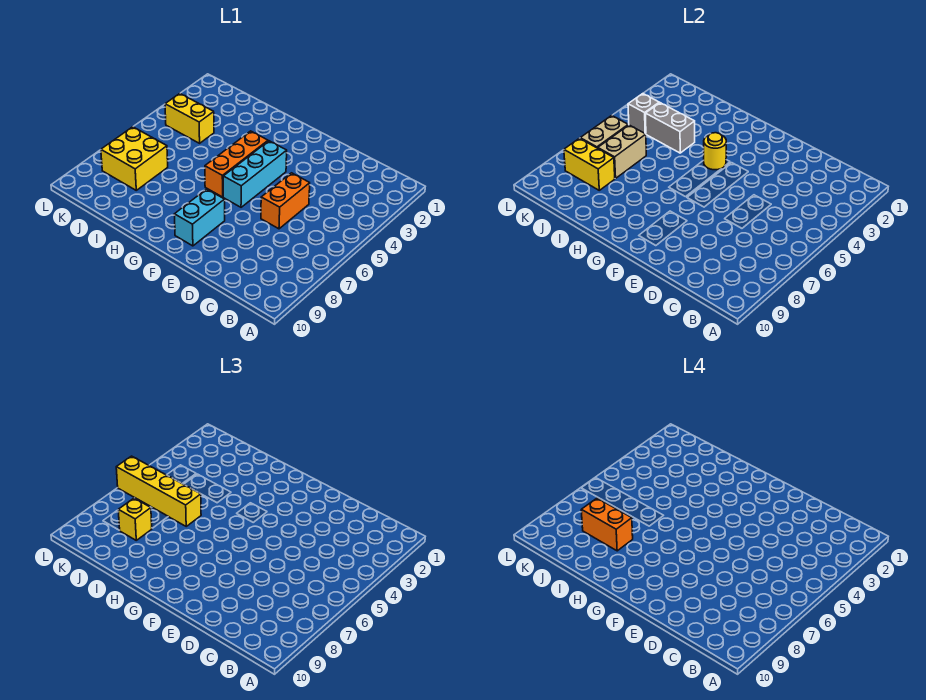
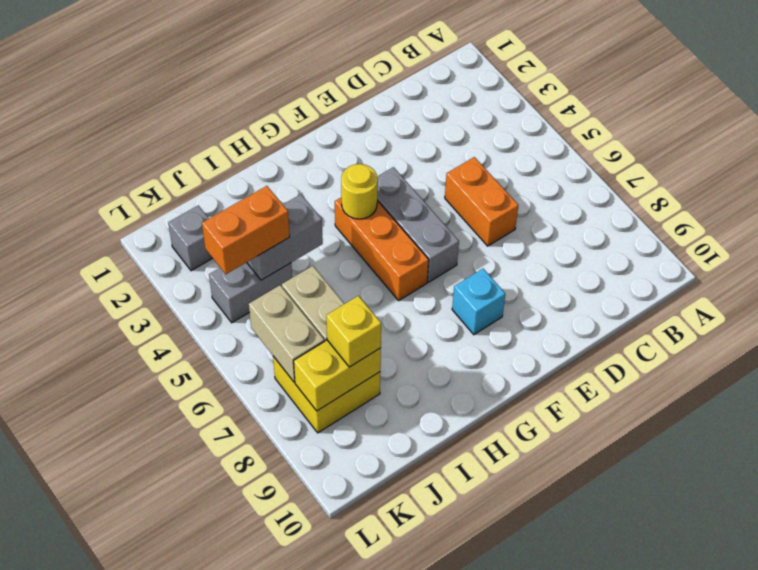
cyan brick F4:F6 level 1 -> grey brick F4:F6 level 1
cyan brick F8:F9 level 1 -> cyan brick F8 level 1
yellow brick I6:L6 level 3 -> none
orange brick I8:J8 level 4 -> orange brick J4:K4 level 3
yellow brick J4:K4 level 1 -> grey brick J4:K4 level 1
grey brick K4 level 2 -> grey brick K2 level 1

